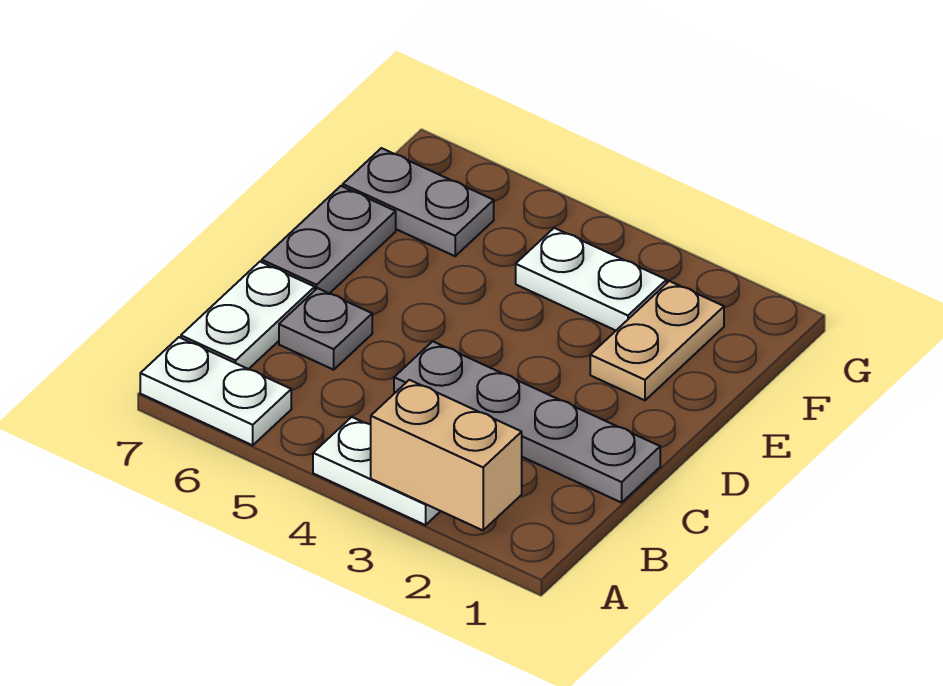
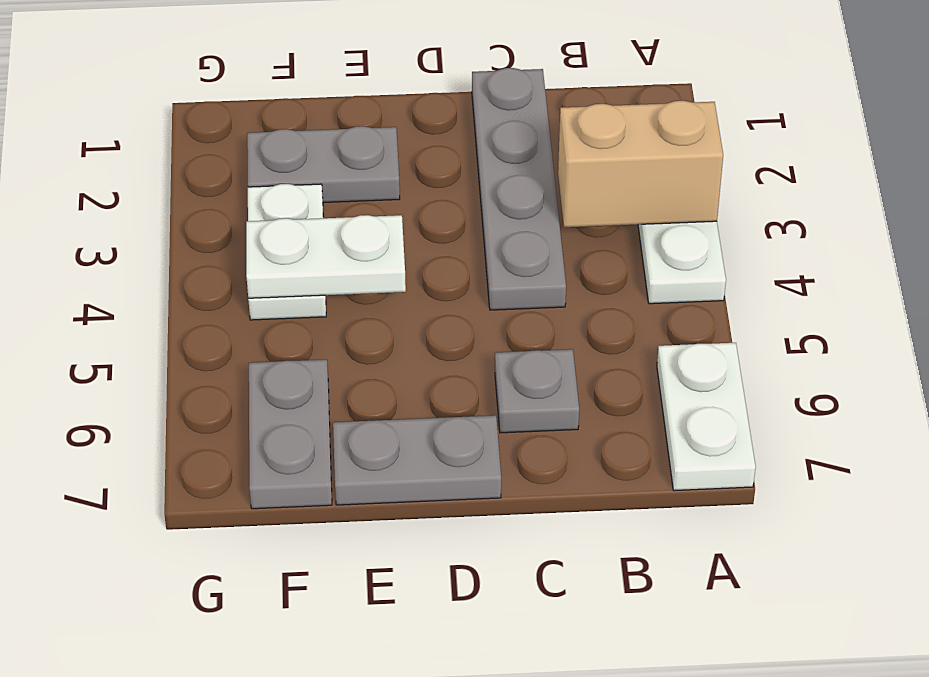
tan brick A2:A3 level 2 -> tan brick A3:B3 level 2
white plate B7:C7 level 1 -> white plate E4:F4 level 2
tan plate E2:F2 level 1 -> grey plate E2:F2 level 1

